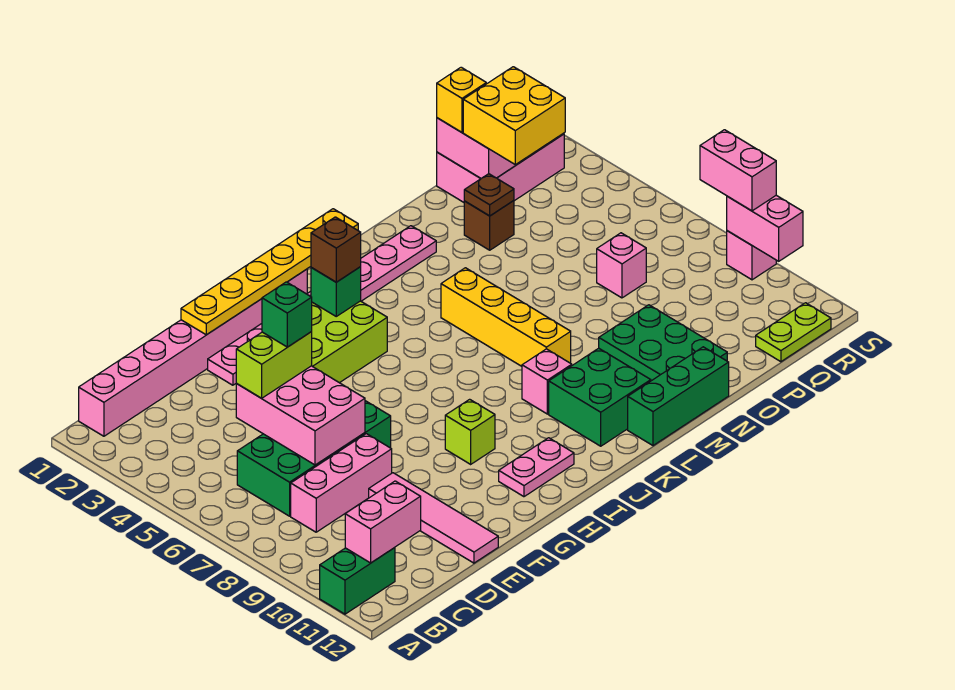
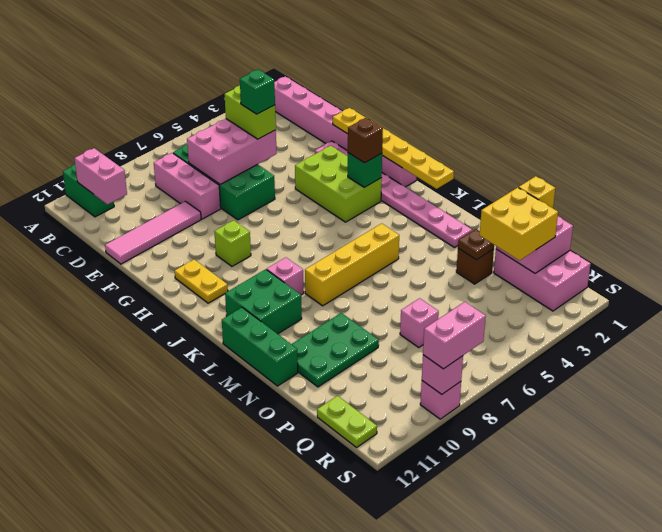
pink plate H11:I11 level 1 -> yellow plate H11:I11 level 1
pink brick S9:S10 level 2 -> pink brick S9 level 2

